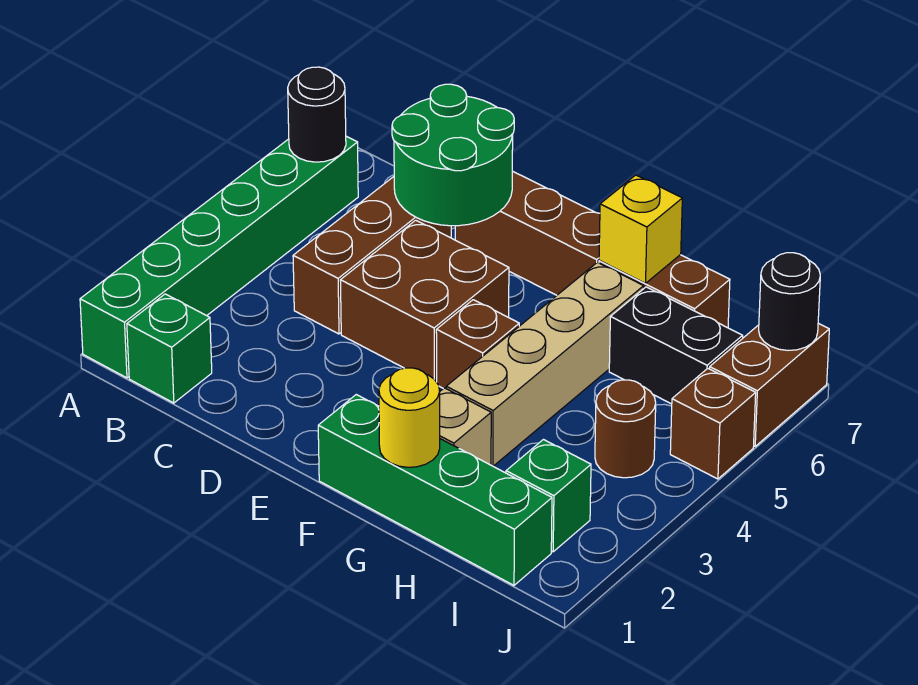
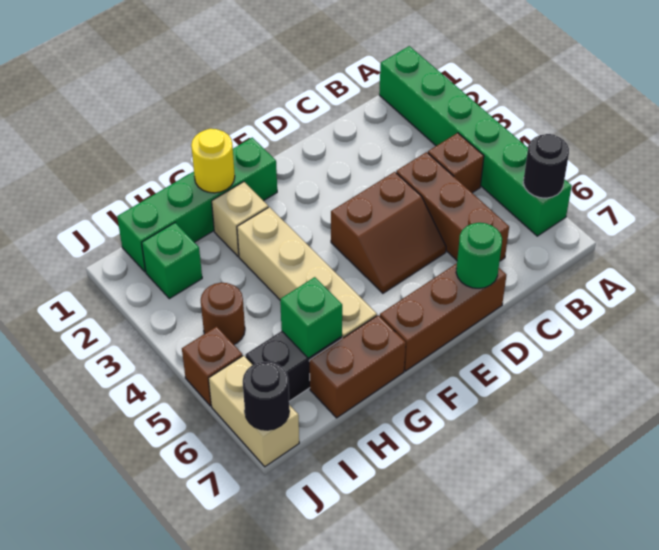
green brick B1 level 1 -> green brick H6 level 2
green round brick C6:D7 level 2 -> green round brick D7 level 2
brown brick D4:E5 level 1 -> brown slope D4:E5 level 1 top 4
brown brick F4 level 1 -> brown brick B4 level 1
yellow brick G7 level 2 -> none
brown brick J6:J7 level 1 -> tan brick J6:J7 level 1

